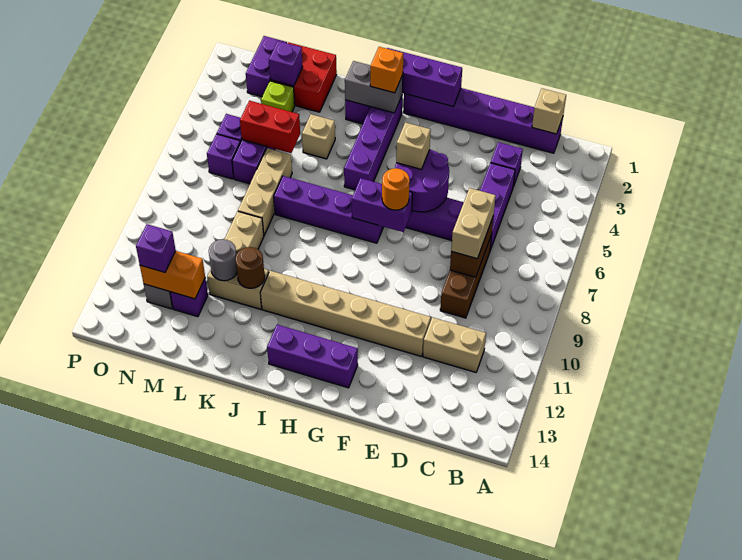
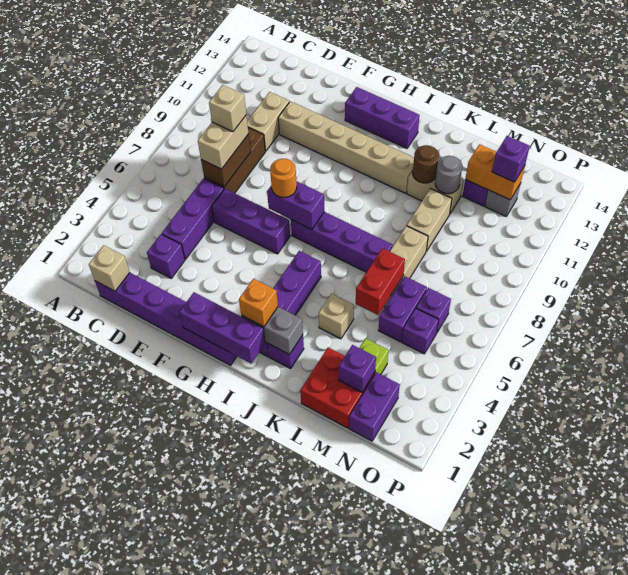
tan brick C11:D11 level 1 -> tan brick D10:D11 level 1
purple round brick F5:G6 level 2 -> none
tan brick G5 level 3 -> tan brick D8 level 4
red brick L5:M5 level 2 -> red brick L5:L6 level 2

